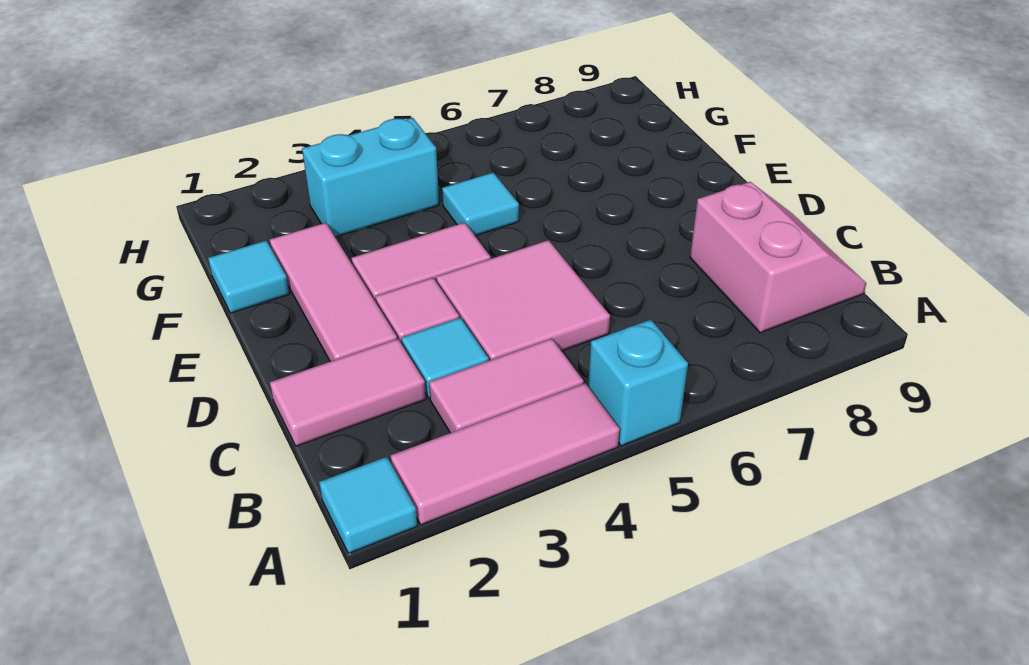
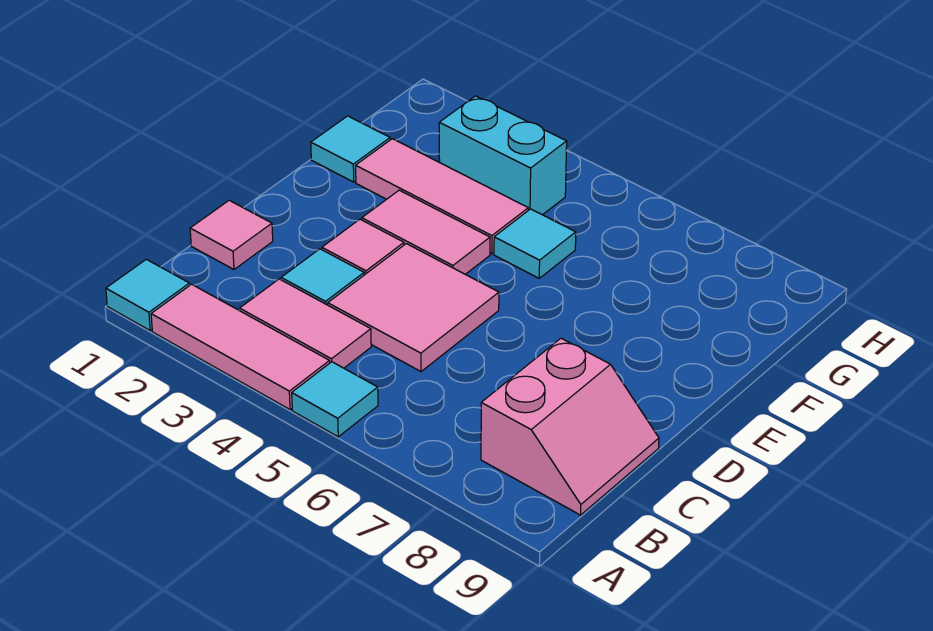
cyan brick A5 level 1 -> cyan tile A5 level 1
pink tile C1:C2 level 1 -> pink tile C1 level 1
pink tile D2:F2 level 1 -> pink tile F2:F4 level 1

